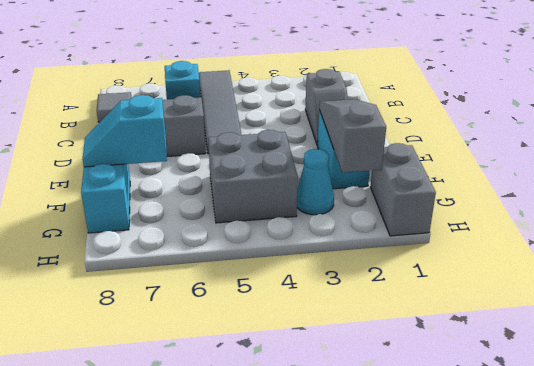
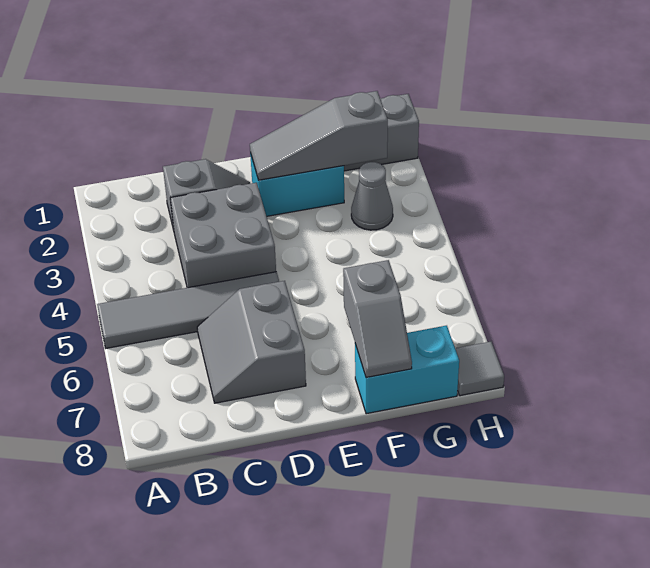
cyan brick B6 level 1 -> none
grey tile B8 level 1 -> grey tile H8 level 1
grey brick F4:G5 level 1 -> grey brick C3:D4 level 1
cyan slope F7:F8 level 2 top 7 -> grey slope F7:F8 level 2 top 7
cyan cone G3 level 1 -> grey cone G3 level 1

